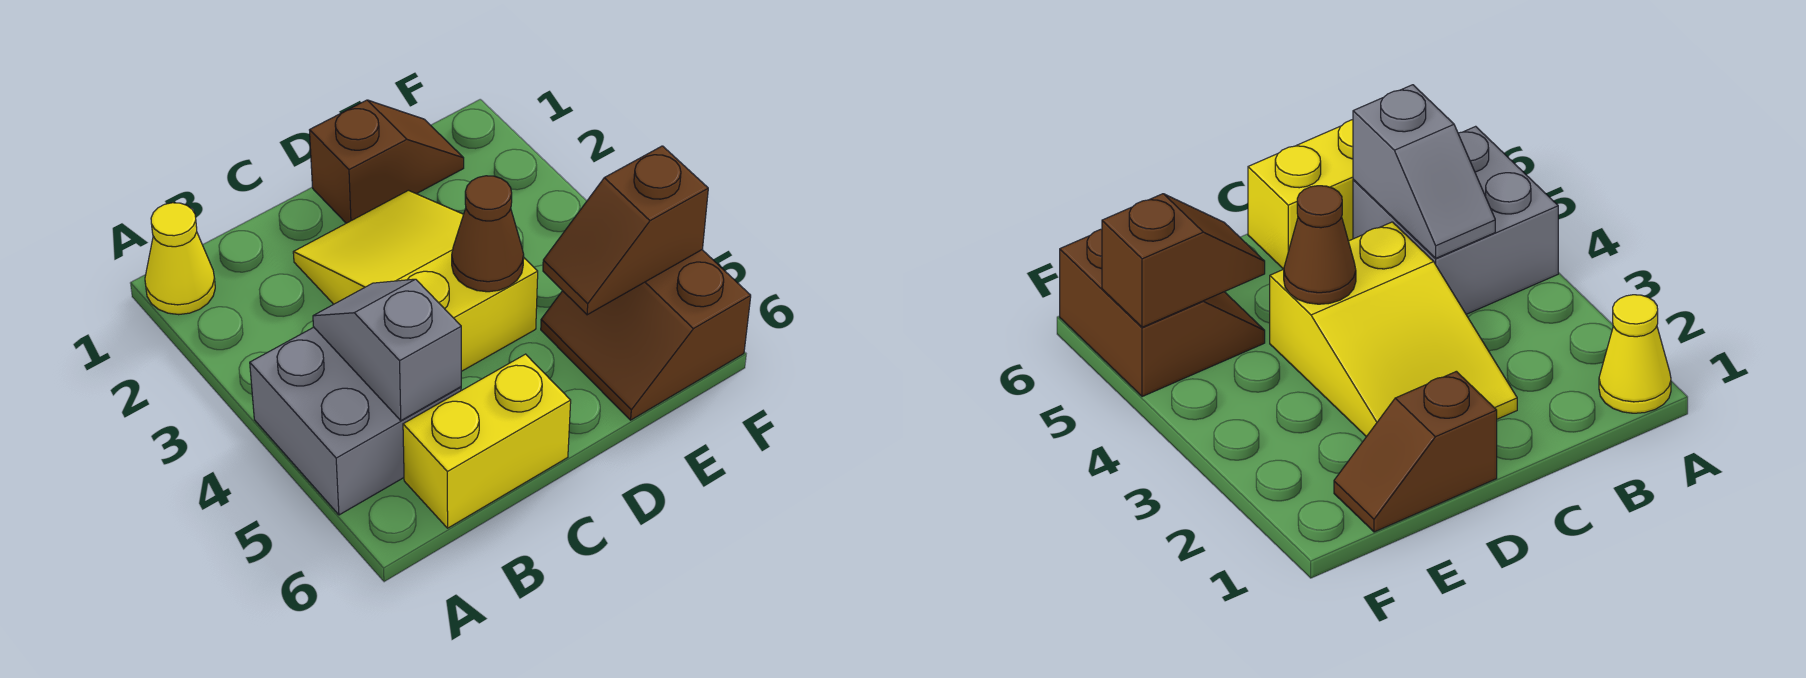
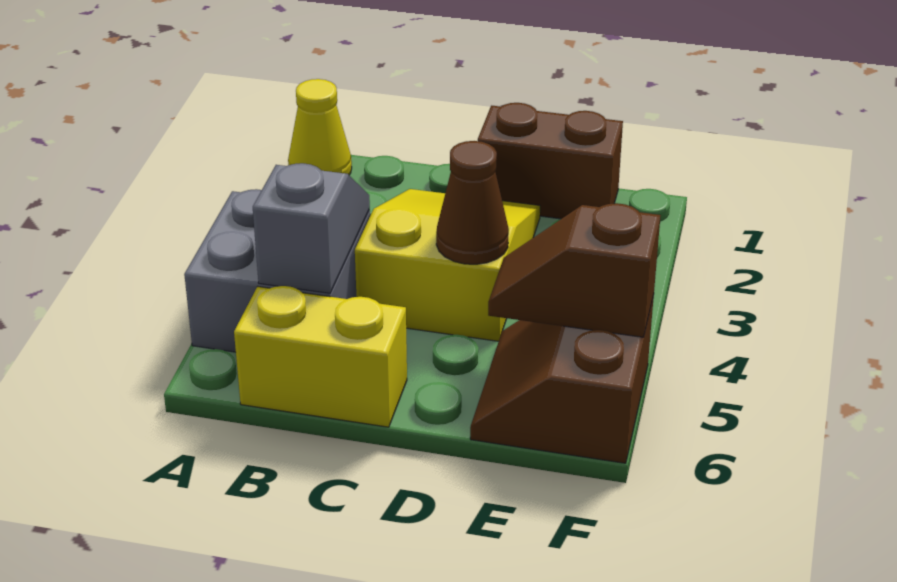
brown slope D1:E1 level 1 top D -> brown brick D1:E1 level 1

